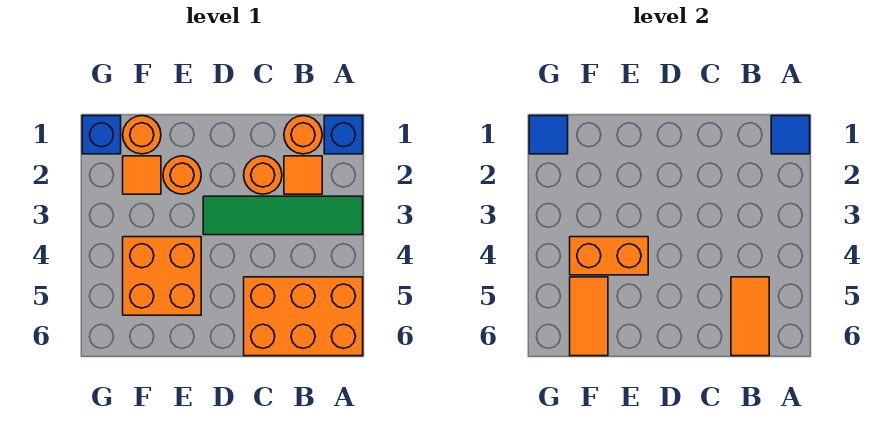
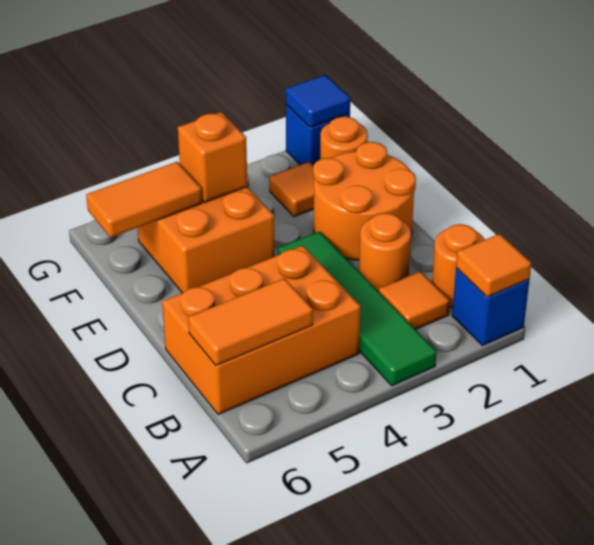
blue tile A1 level 2 -> orange tile A1 level 2
orange brick A5:C6 level 1 -> orange brick B4:C6 level 1
orange round brick E2 level 1 -> orange round brick D1:E2 level 1
orange brick E4:F4 level 2 -> orange brick F4 level 2

